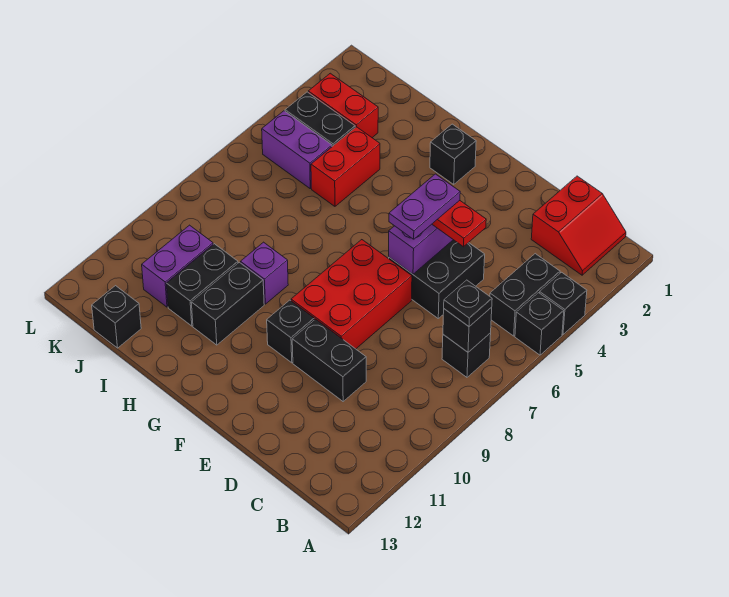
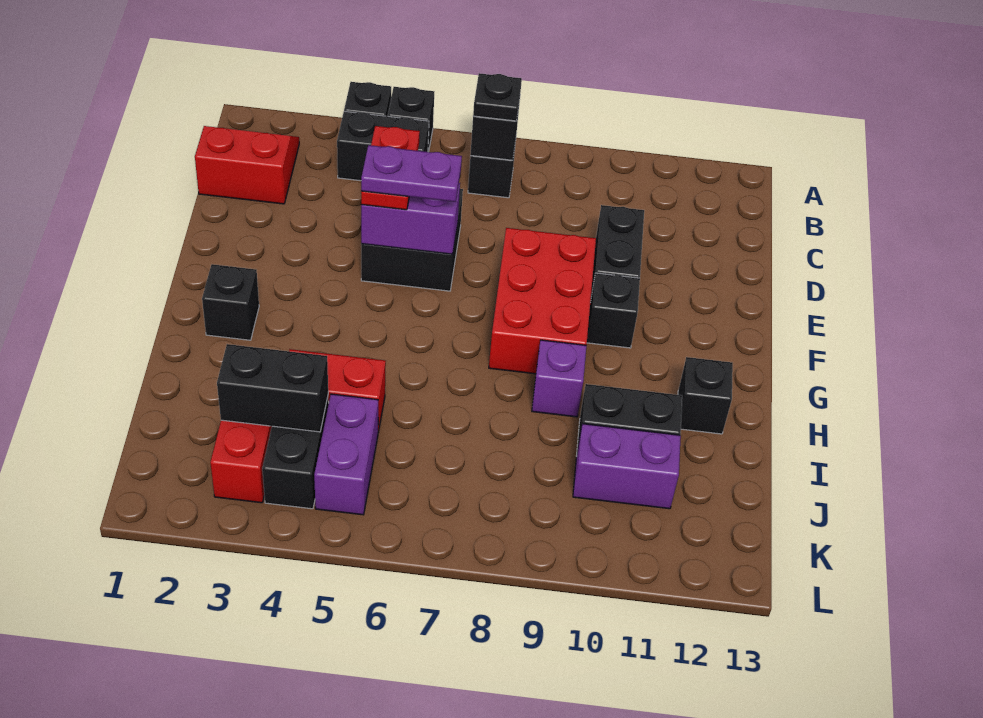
red brick E7:F9 level 1 -> red brick E8:G9 level 1
black brick H10:H11 level 1 -> black brick J3:J4 level 2
black brick J13 level 1 -> black brick H12 level 1

